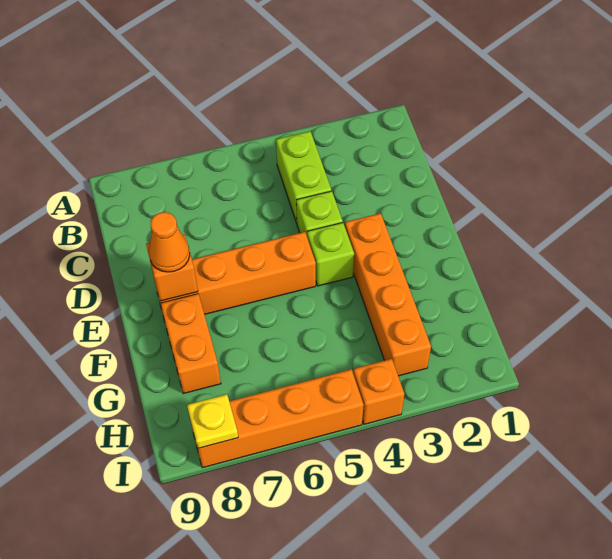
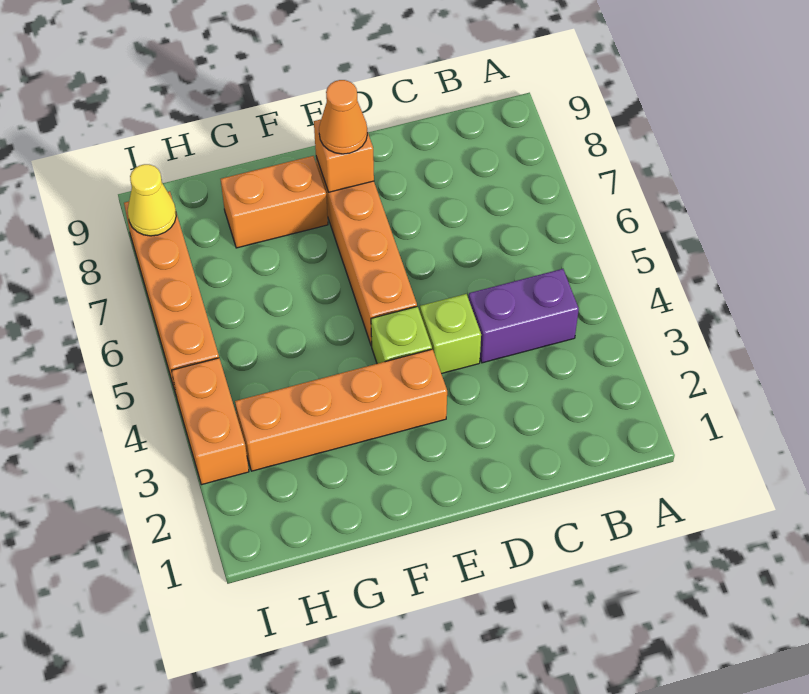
lime brick B4:C4 level 1 -> purple brick B4:C4 level 1
orange brick I4 level 1 -> orange brick I3:I4 level 1
yellow plate I8 level 2 -> yellow cone I8 level 2

